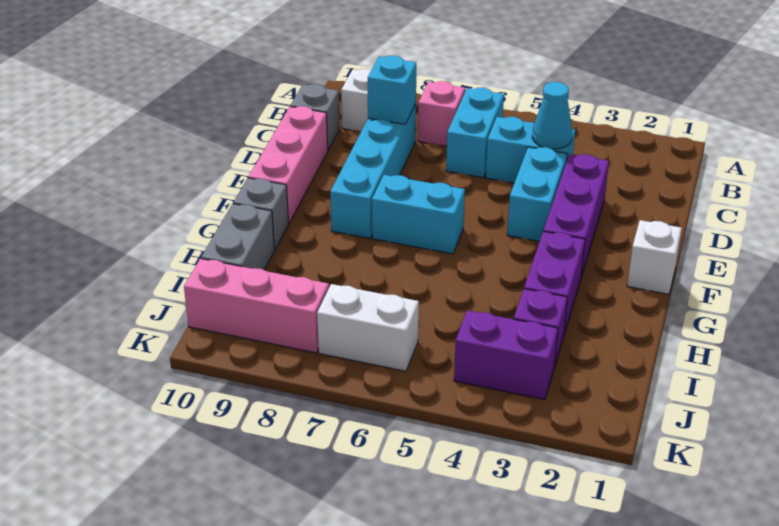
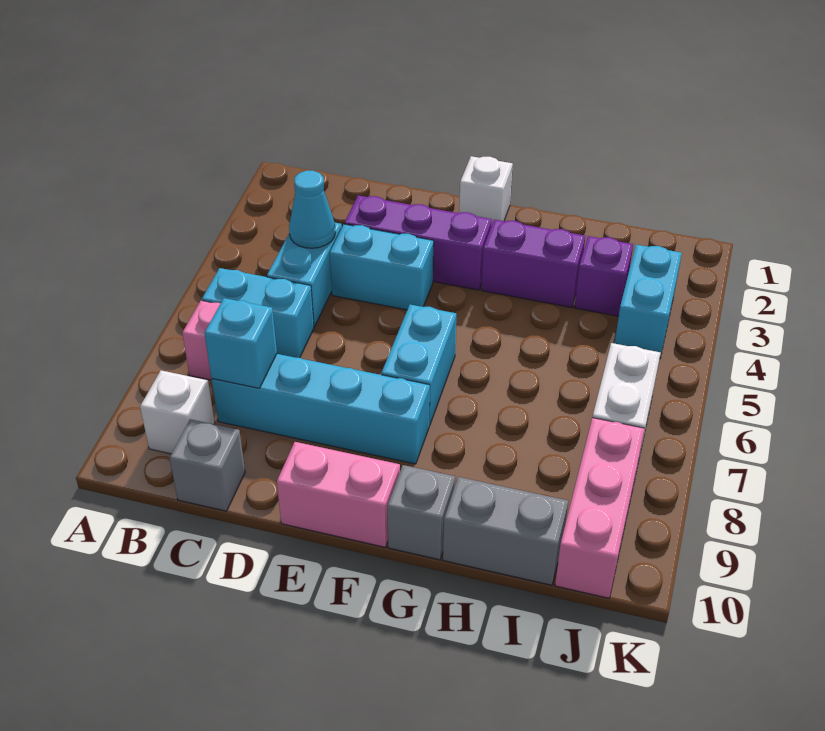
pink brick D10:F10 level 1 -> pink brick E10:F10 level 1
purple brick J3:J4 level 1 -> cyan brick J3:J4 level 1

